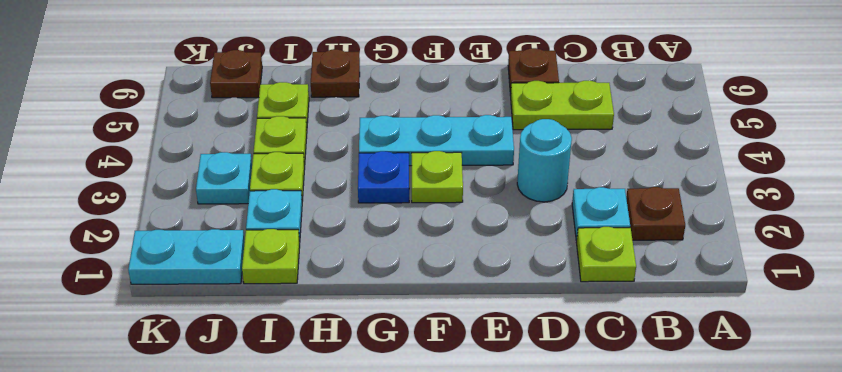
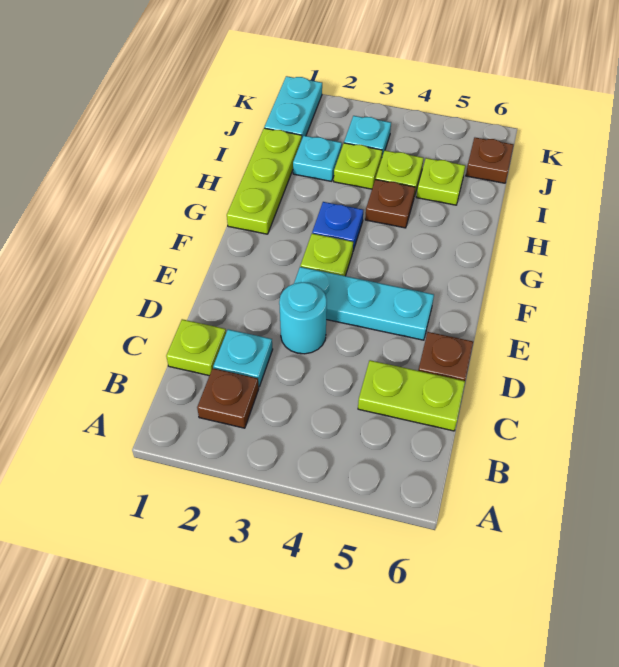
lime plate C5:D5 level 1 -> lime plate C5:C6 level 1
cyan plate E4:G4 level 1 -> cyan plate E3:E5 level 1
brown plate H6 level 1 -> brown plate H4 level 1
lime plate I1 level 1 -> lime plate G1:I1 level 1

